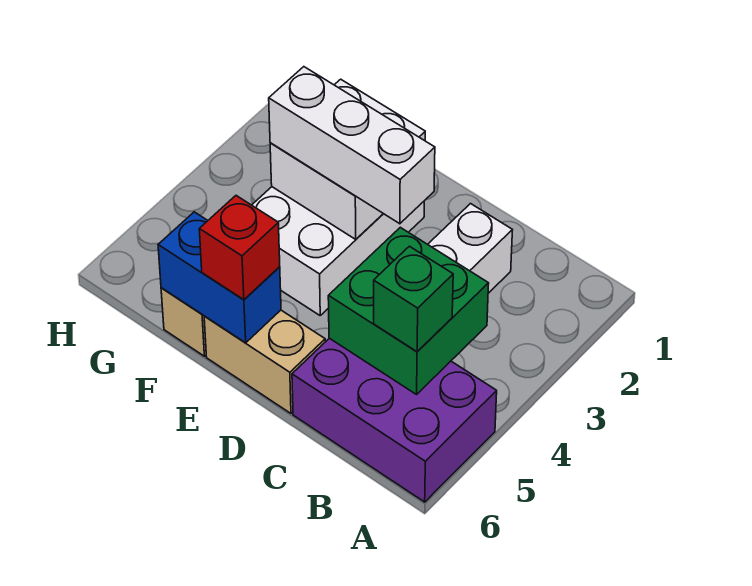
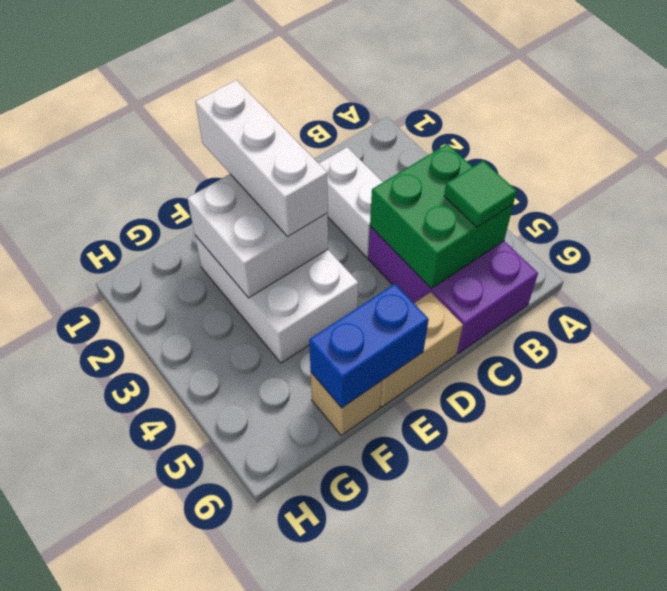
purple brick A5:C6 level 1 -> purple brick B4:C6 level 1
green brick B5 level 3 -> green tile B5 level 3
white brick D3:F3 level 3 -> white brick E1:E3 level 3
red brick E6 level 3 -> none

